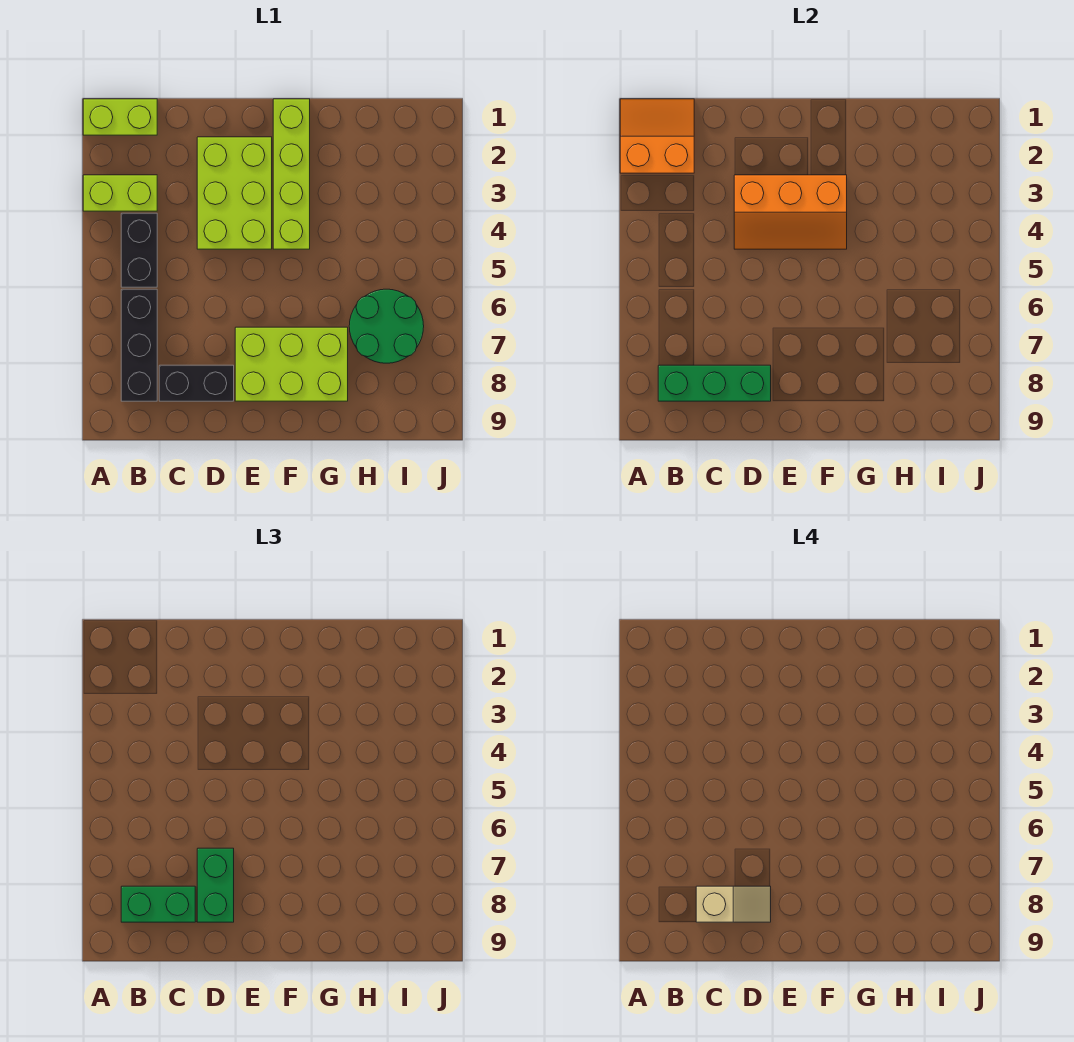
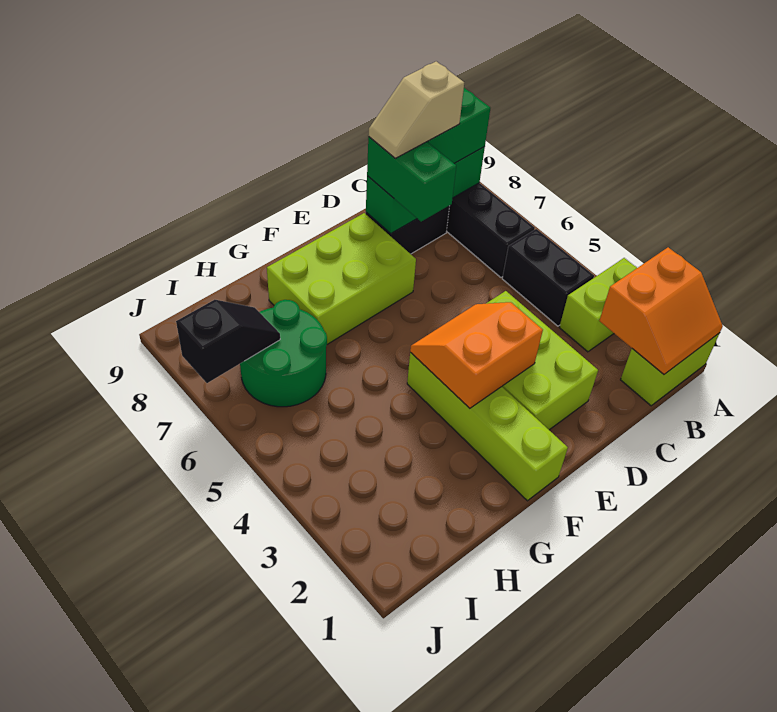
orange slope D3:F4 level 2 top 3 -> orange slope E3:F4 level 2 top 3
none -> black slope I7:J7 level 2 top J

